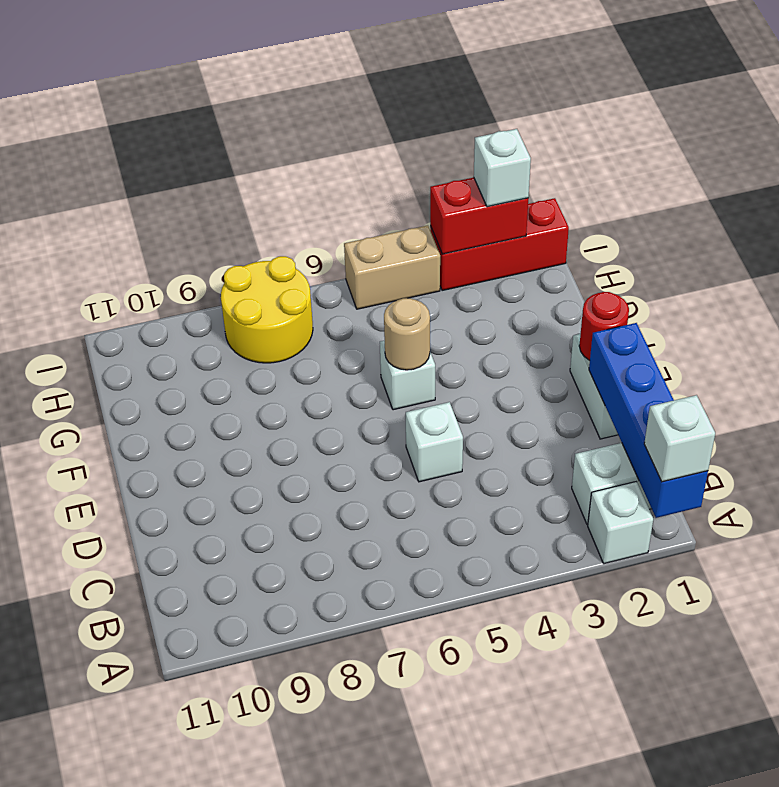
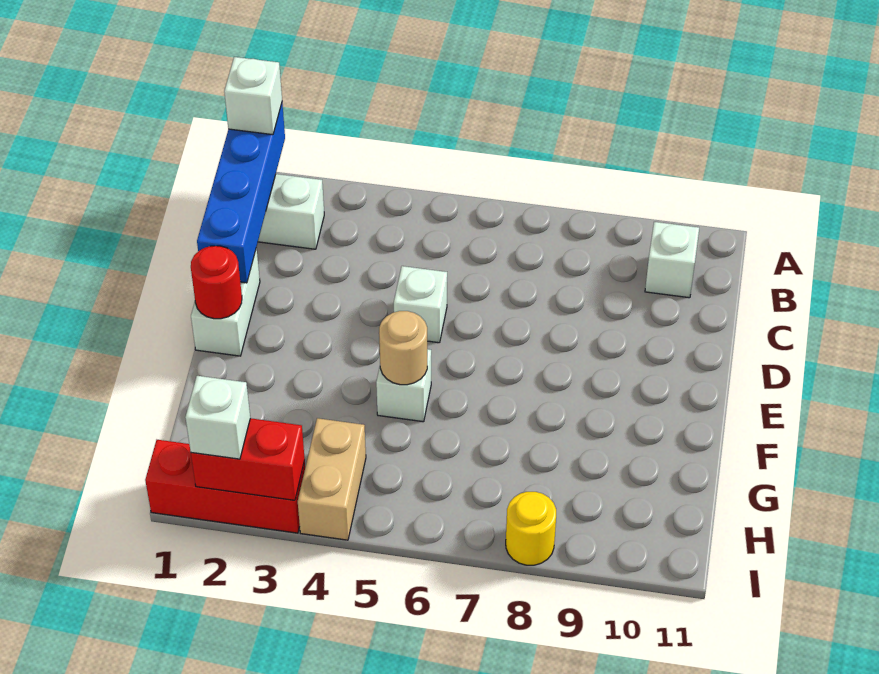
white brick A2 level 1 -> white brick B10 level 1
yellow round brick H7:I8 level 1 -> yellow round brick I8 level 1
tan brick I4:I5 level 1 -> tan brick H4:I4 level 1

